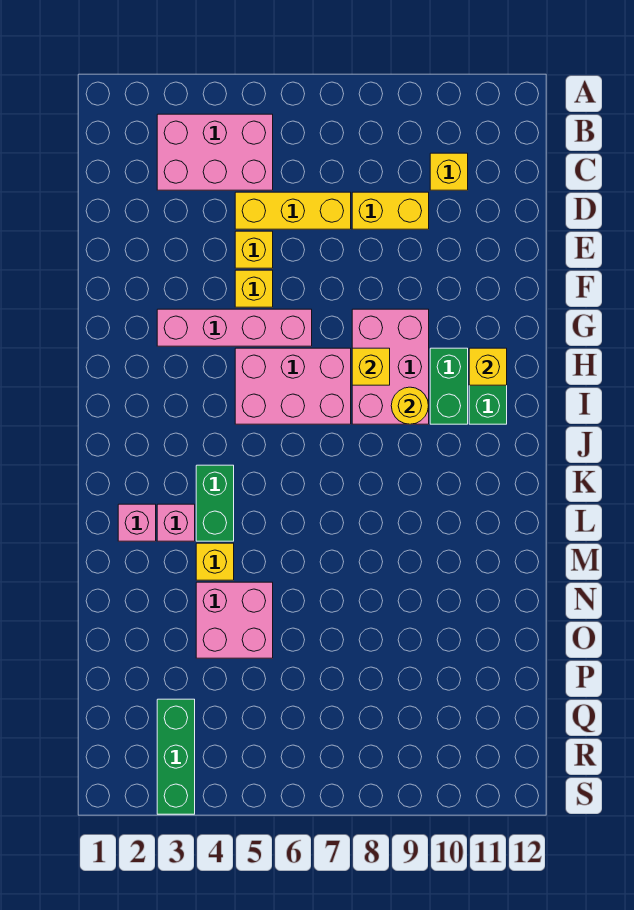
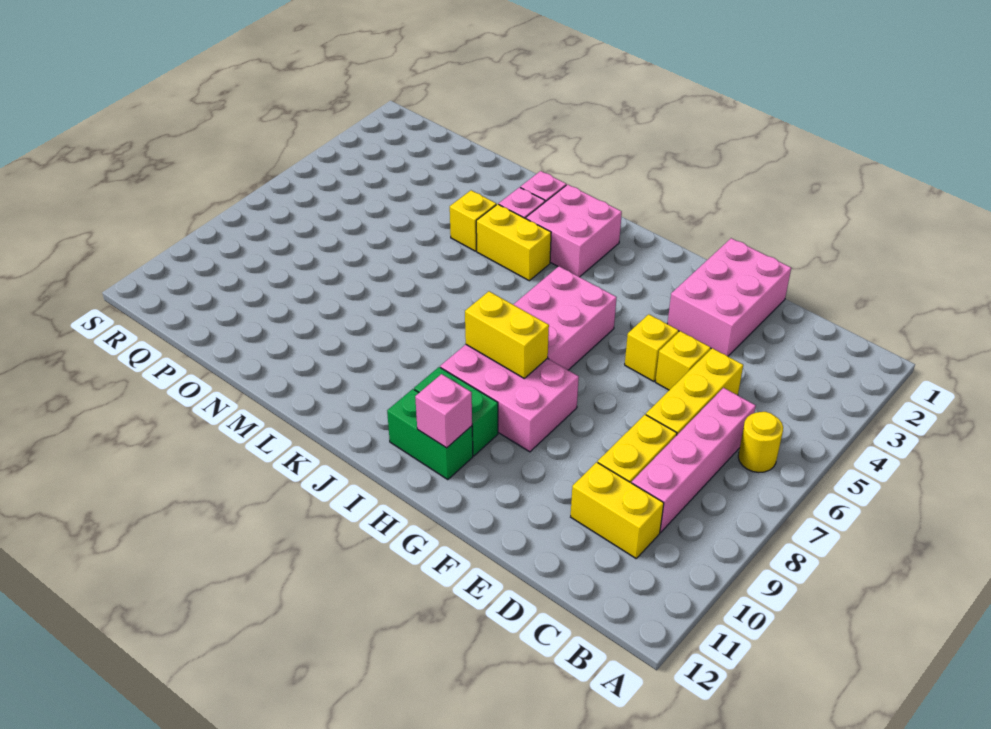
pink brick B3:C5 level 1 -> pink brick E1:F3 level 1
yellow brick C10 level 1 -> yellow brick C10:D10 level 1
pink brick G3:G6 level 1 -> pink brick C6:C9 level 1
yellow brick H8 level 2 -> yellow brick H8:I8 level 2
yellow brick H11 level 2 -> pink brick H11 level 2
yellow round brick I9 level 2 -> yellow round brick B6 level 1
green brick K4:L4 level 1 -> yellow brick K4:L4 level 1
pink brick N4:O5 level 1 -> pink brick J2:K3 level 1
green brick Q3:S3 level 1 -> none

